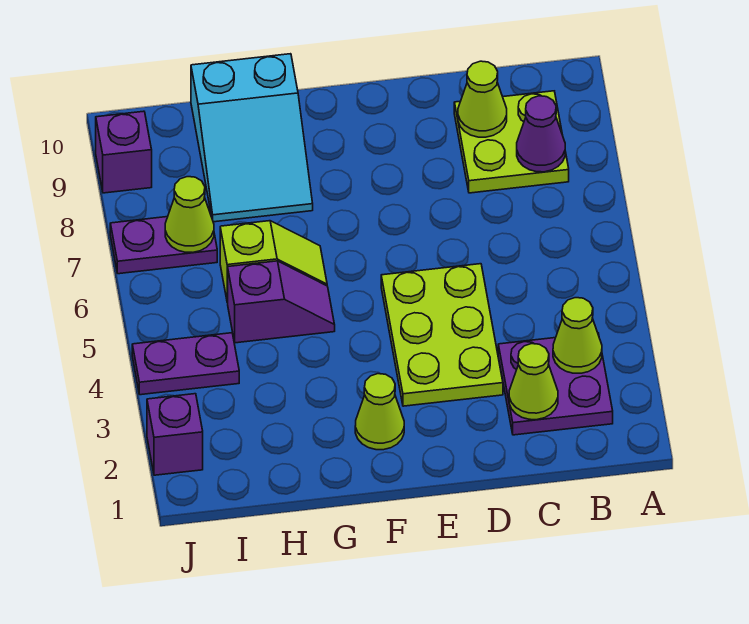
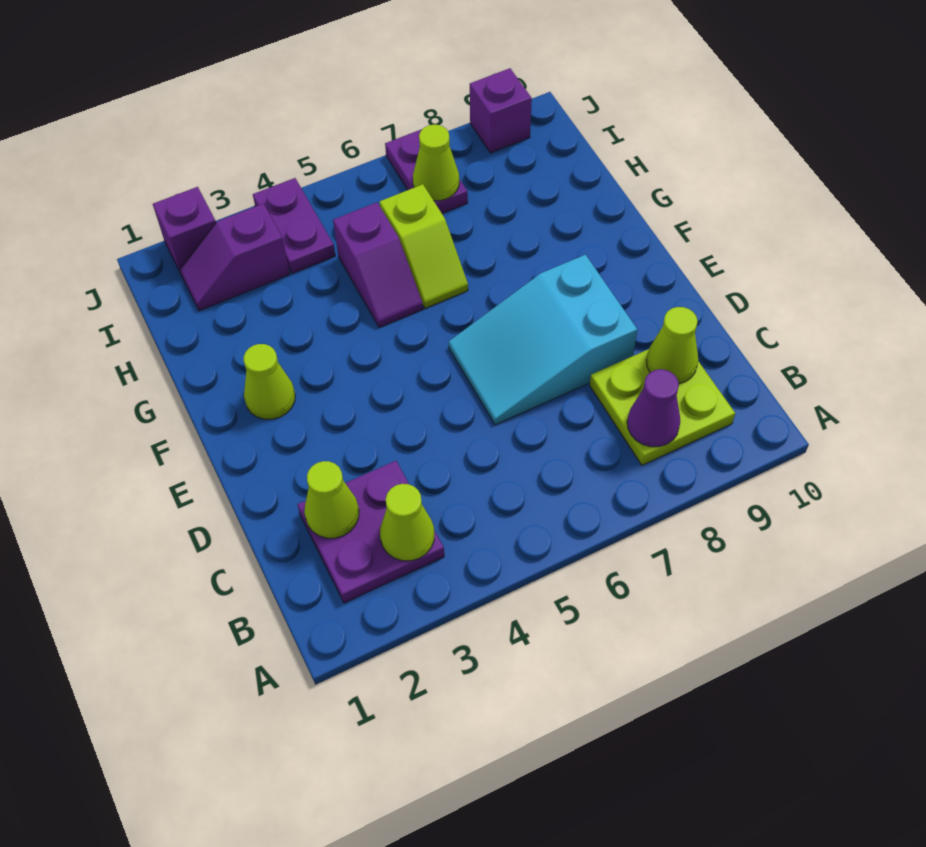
lime plate D3:E5 level 1 -> none
cyan slope G8:H10 level 1 top 10 -> cyan slope D6:E8 level 1 top 8
none -> purple slope I2:I3 level 1 top 3

